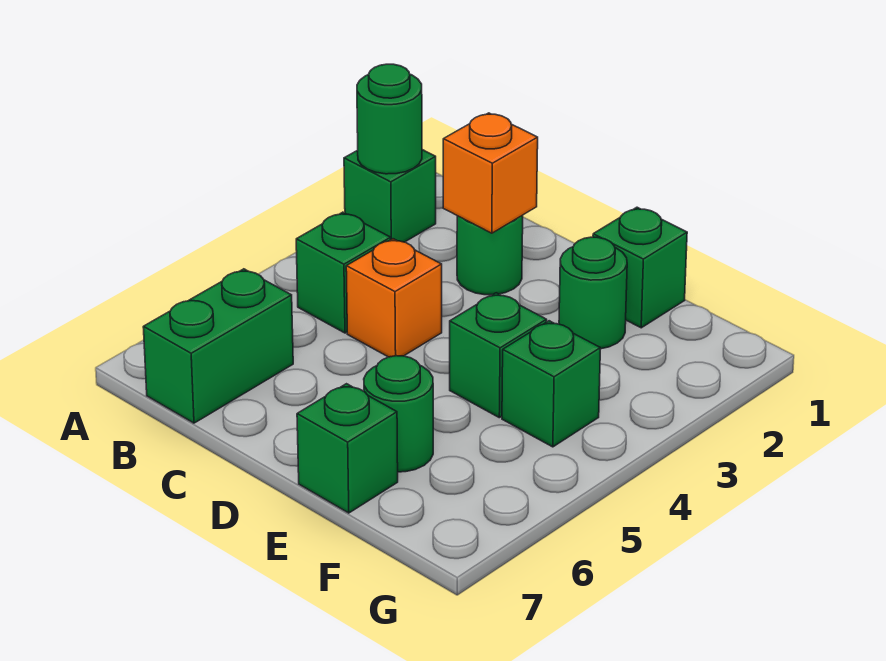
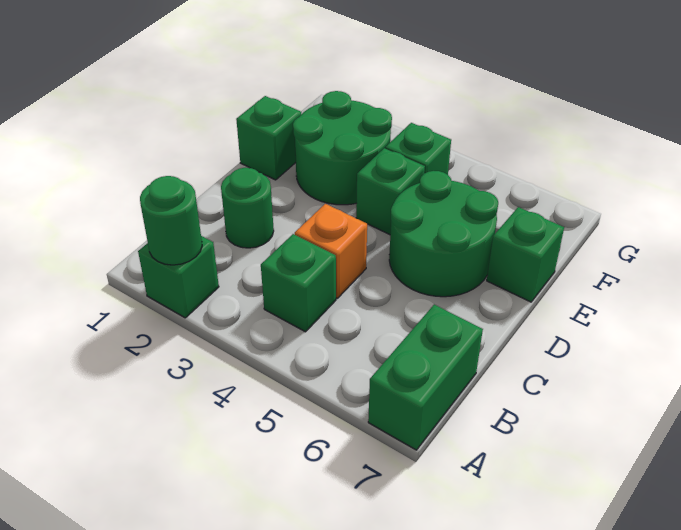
green brick B6:B7 level 1 -> green brick A7:B7 level 1
orange brick C2 level 2 -> none
green round brick E2 level 1 -> green round brick E2:F3 level 1
green round brick E6 level 1 -> green round brick D5:E6 level 1

